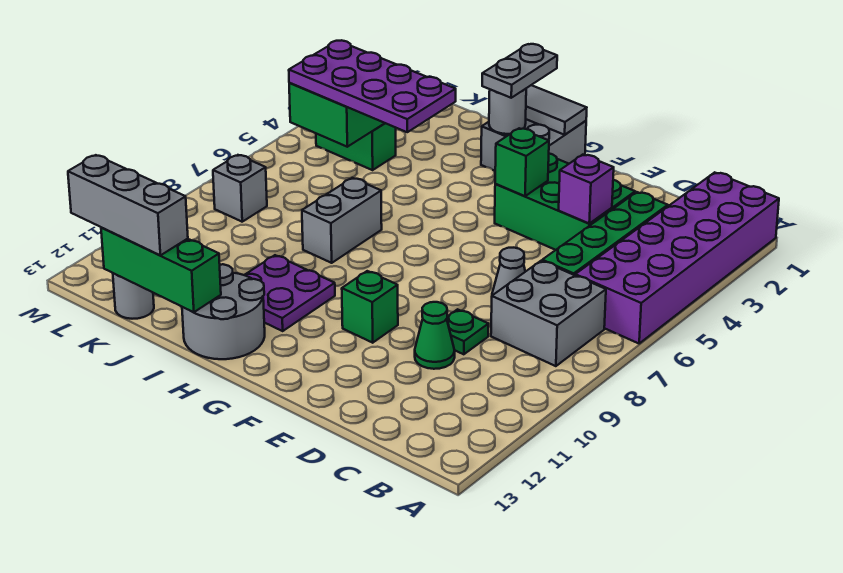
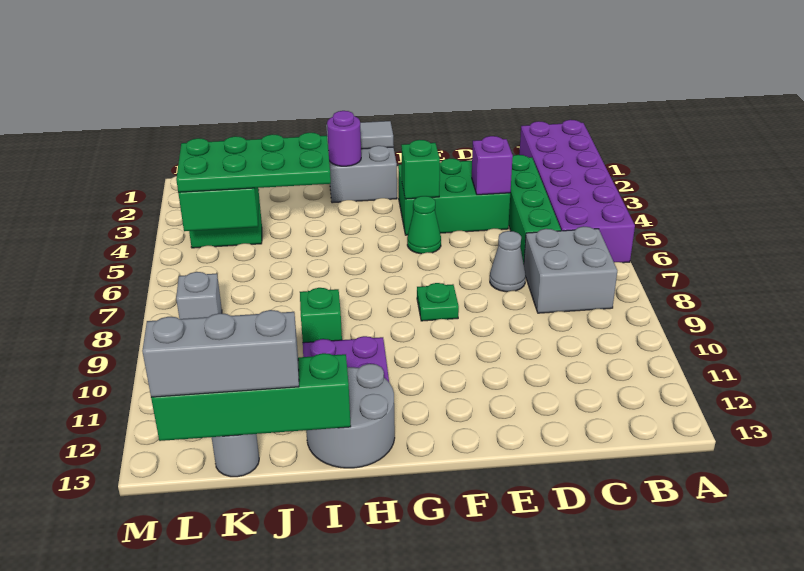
green plate D9 level 1 -> green plate F8 level 1
green cone D10 level 1 -> green cone F5 level 1
green brick F10 level 1 -> green brick I9 level 1
grey plate H1:H2 level 3 -> none
grey round brick H2 level 2 -> purple round brick H2 level 2
purple plate I4:L5 level 3 -> green plate I4:L5 level 3
grey brick I7:I8 level 1 -> none
green brick I13:K13 level 2 -> green brick I13:L13 level 2

